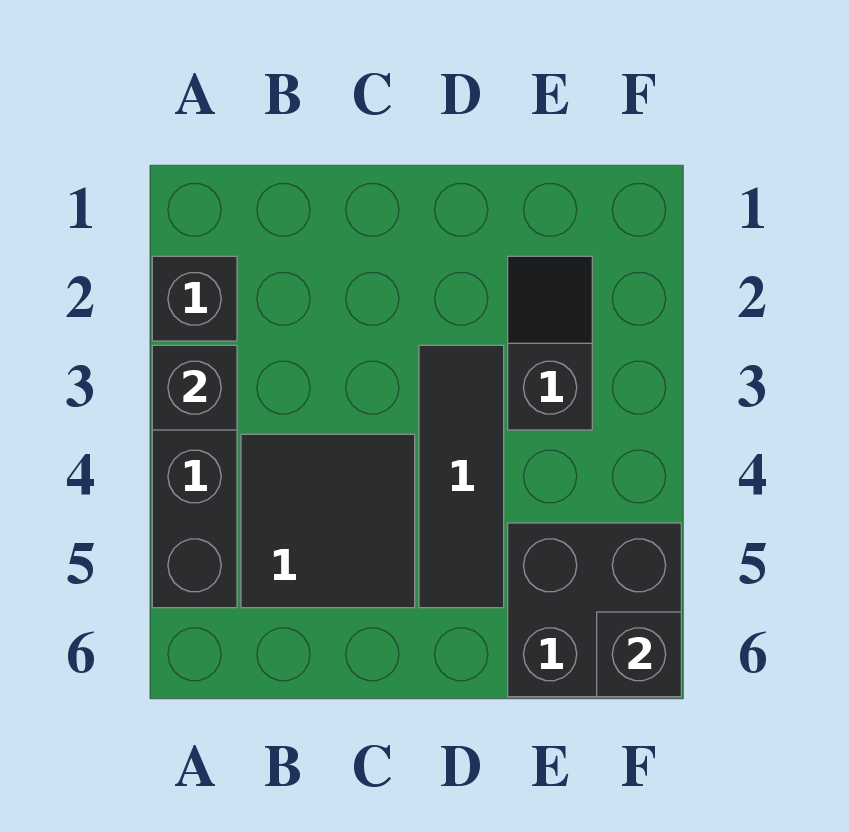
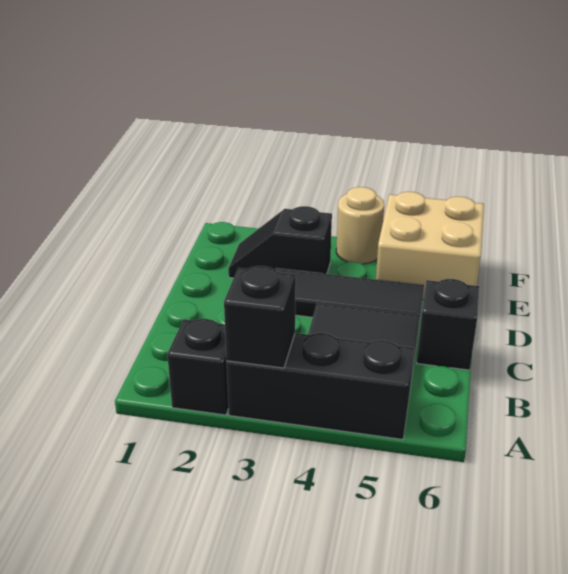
black brick E5:F6 level 1 -> tan brick E5:F6 level 1
none -> tan round brick F4 level 1
black brick F6 level 2 -> black brick C6 level 1

